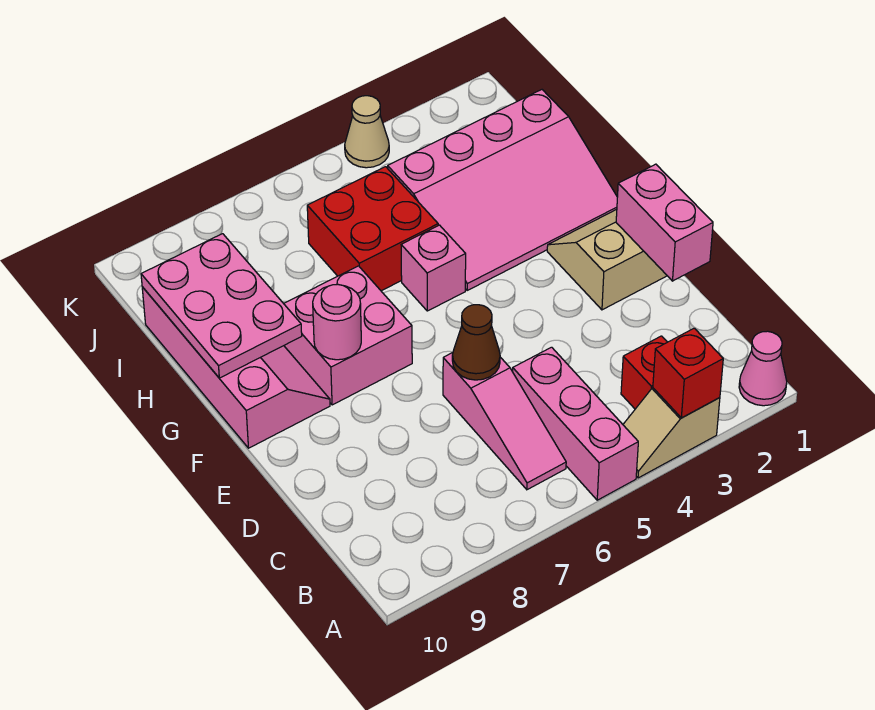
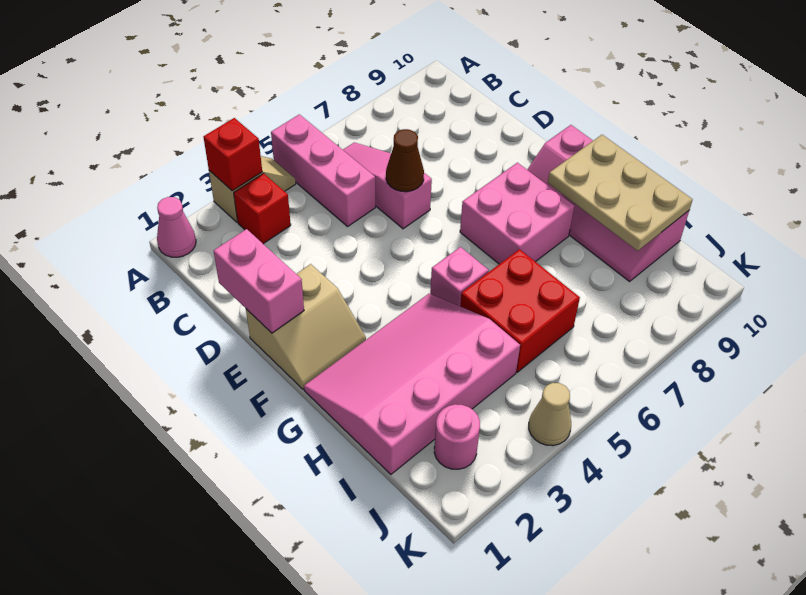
pink round brick F8 level 2 -> pink round brick J2 level 1
pink plate G9:I10 level 2 -> tan plate G9:I10 level 2

